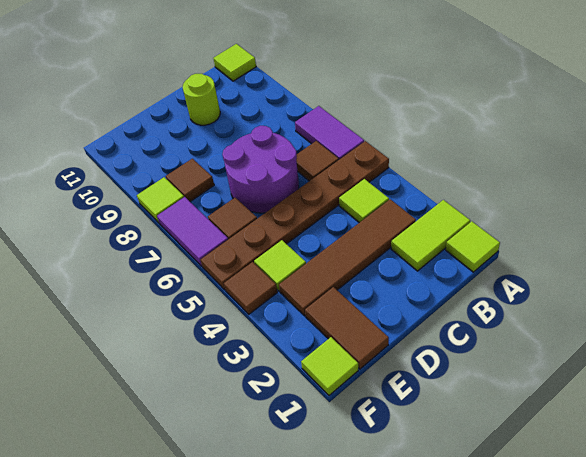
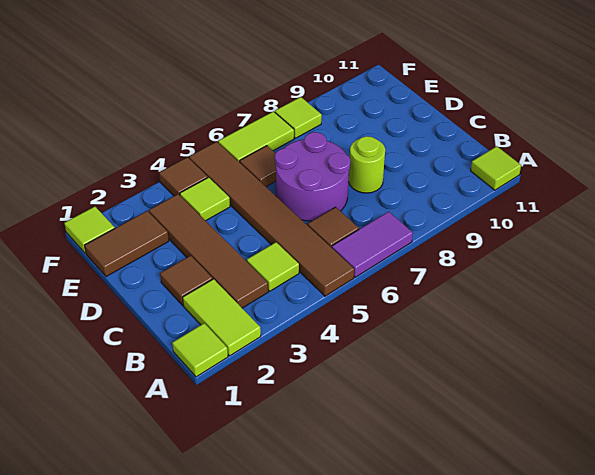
brown plate A5:F5 level 1 -> brown tile A5:F5 level 1
lime round brick C10 level 1 -> lime round brick C8 level 1
brown tile E8 level 1 -> brown tile C2 level 1
purple tile F6:F7 level 1 -> lime tile F6:F7 level 1

